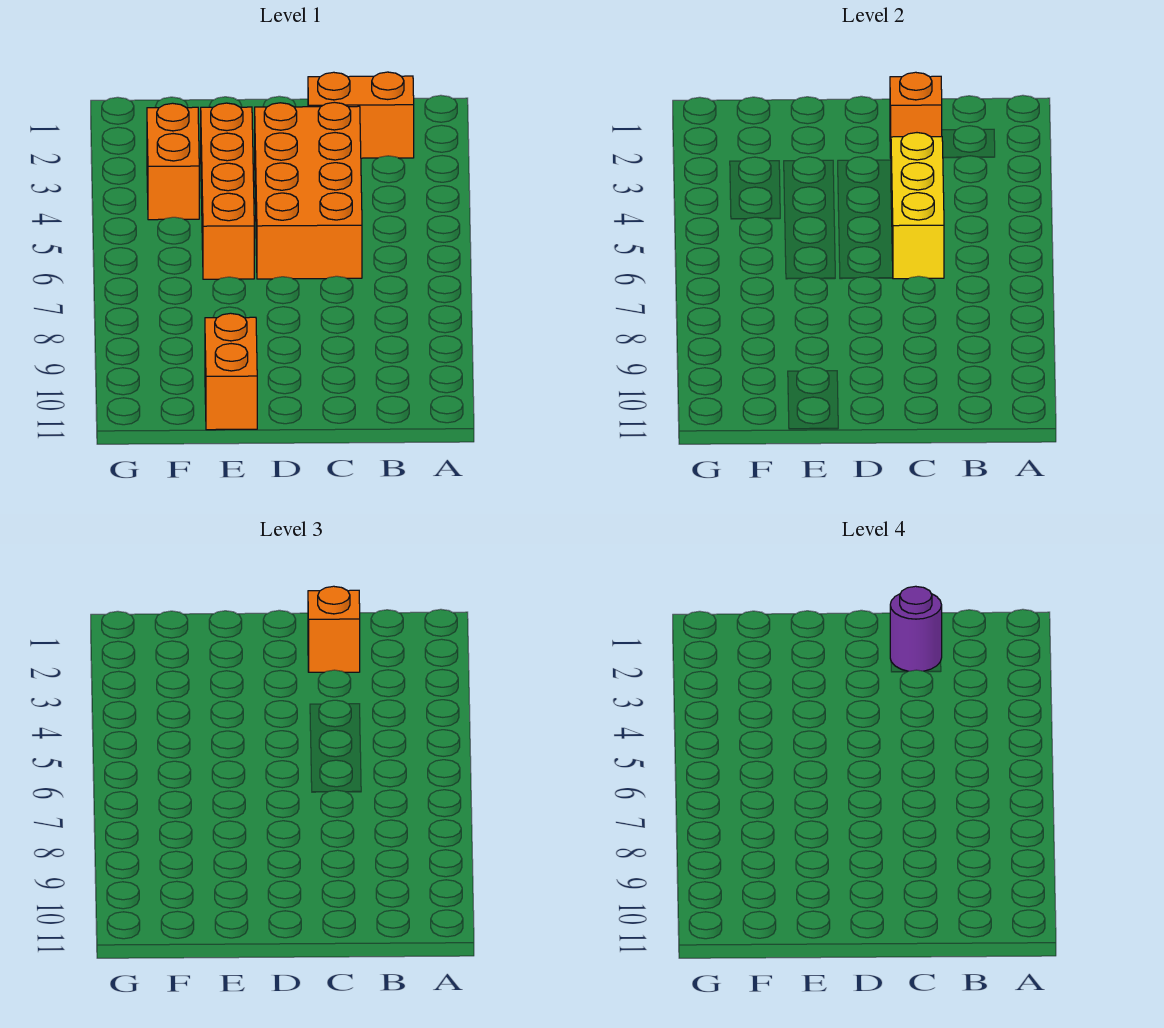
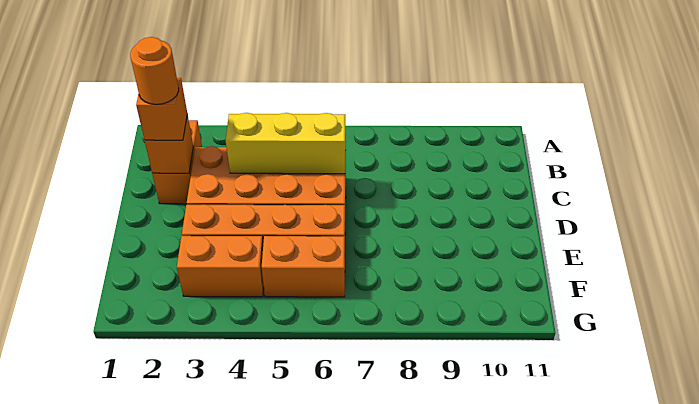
purple round brick C2 level 4 -> orange round brick C2 level 4
orange brick E10:E11 level 1 -> orange brick F5:F6 level 1

